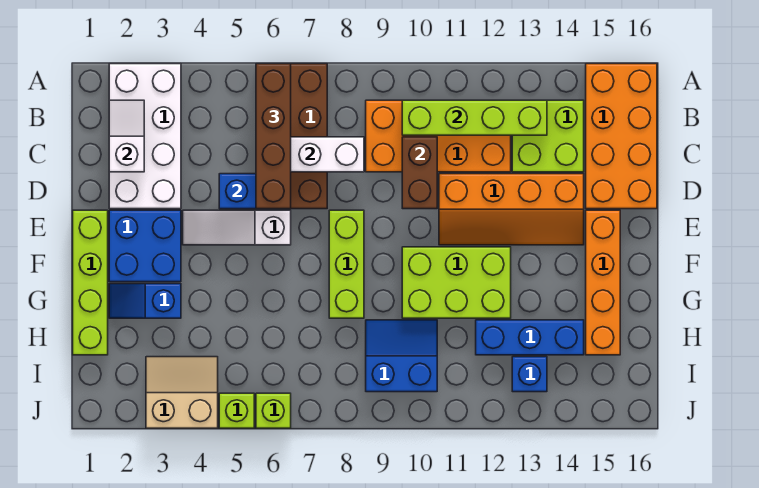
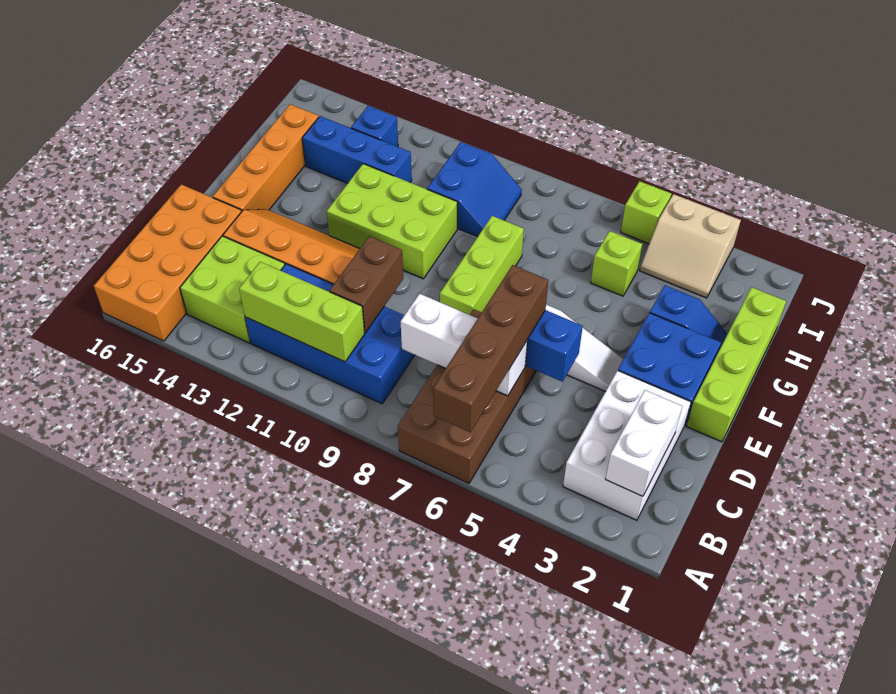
white brick A2:D3 level 1 -> white brick B2:D3 level 1
white slope B2:C2 level 2 top C -> white brick B2:C2 level 2
orange brick B9:C12 level 1 -> blue brick B9:C12 level 1
lime brick B10:B13 level 2 -> lime brick B10:B12 level 2
blue slope H9:I10 level 1 top I -> blue slope H9:I10 level 1 top 10
lime brick J6 level 1 -> lime brick H5 level 1

